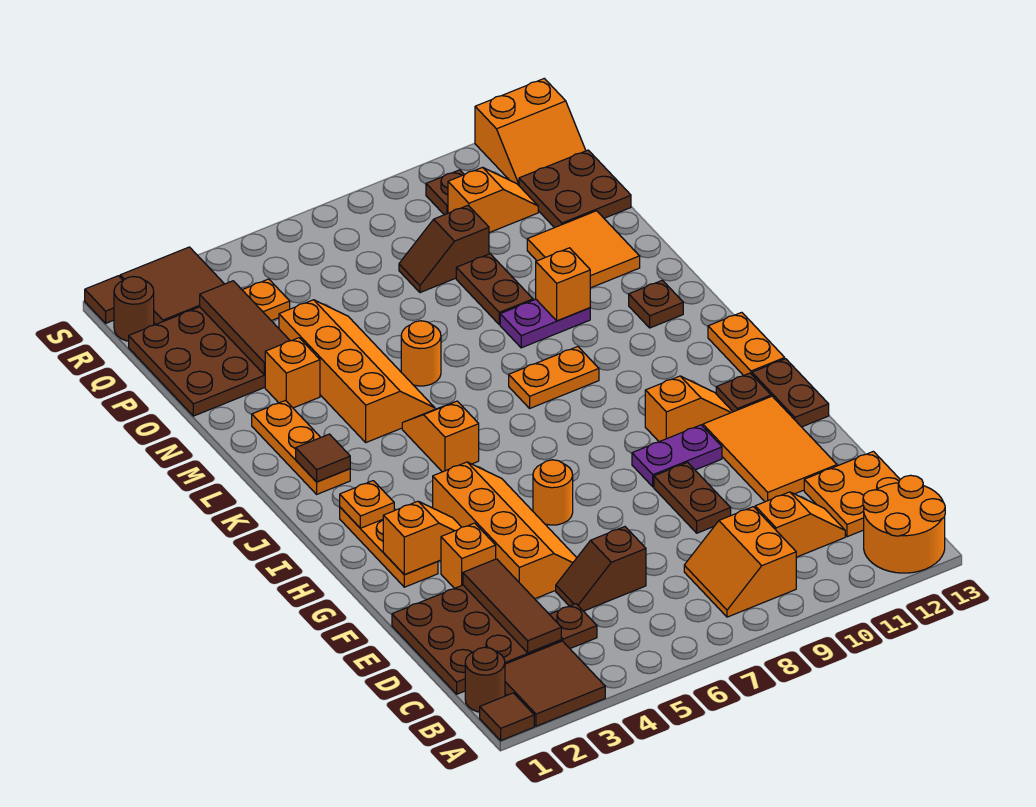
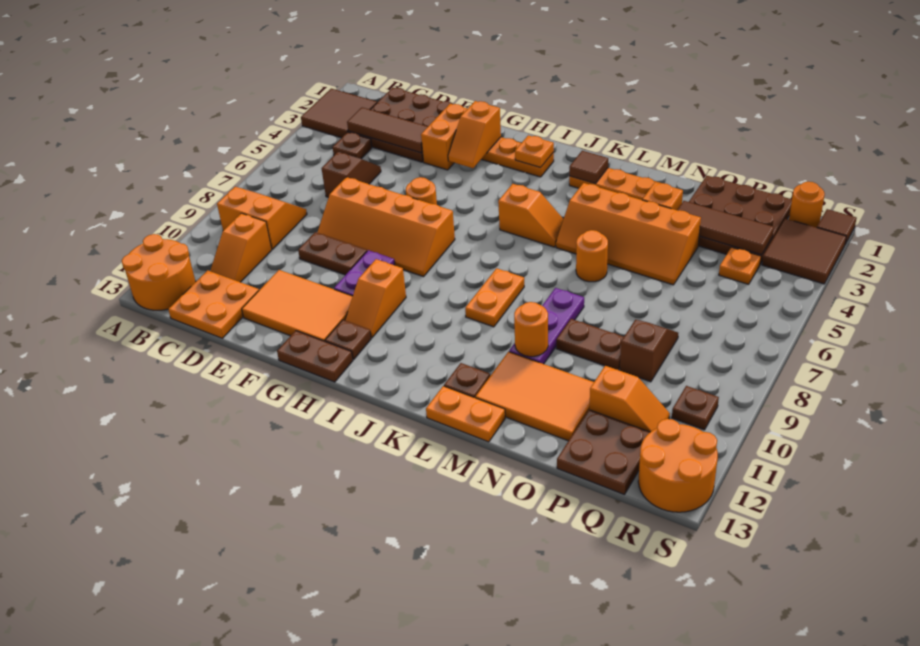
brown tile A1 level 1 -> none
brown round brick B1 level 1 -> none
orange slope E4:H5 level 1 top 4 -> orange slope E7:H8 level 1 top 7
orange brick F3 level 1 -> orange brick F2:F3 level 1
orange plate I13:J13 level 1 -> orange plate L13:M13 level 1
purple plate M9:M10 level 1 -> purple plate M8:M10 level 1
orange brick M10 level 2 -> orange round brick M10 level 2
orange tile N11:O12 level 1 -> orange tile M11:O12 level 1
orange slope Q10:Q11 level 1 top 10 -> orange slope P11:Q11 level 1 top P
brown round brick R1 level 1 -> orange round brick R1 level 1
orange slope R12:S13 level 1 top S -> orange round brick R12:S13 level 1

